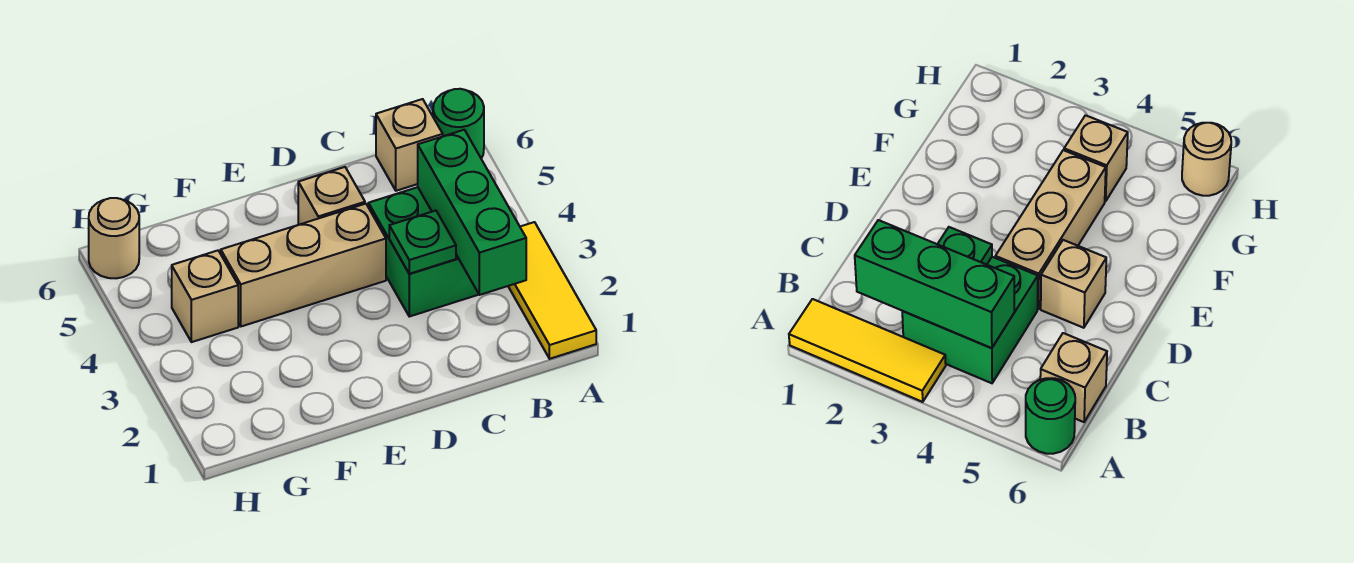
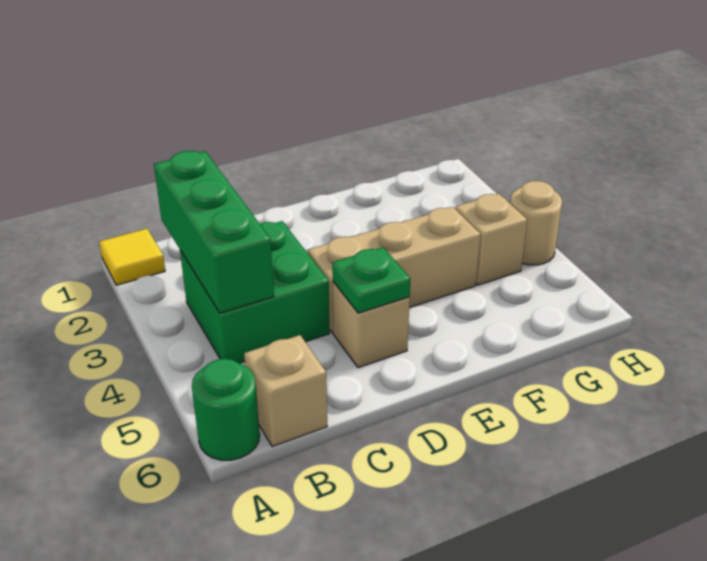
yellow tile A1:A3 level 1 -> yellow tile A1 level 1
green plate C3 level 2 -> green plate D5 level 2
tan round brick H6 level 1 -> tan round brick H4 level 1

